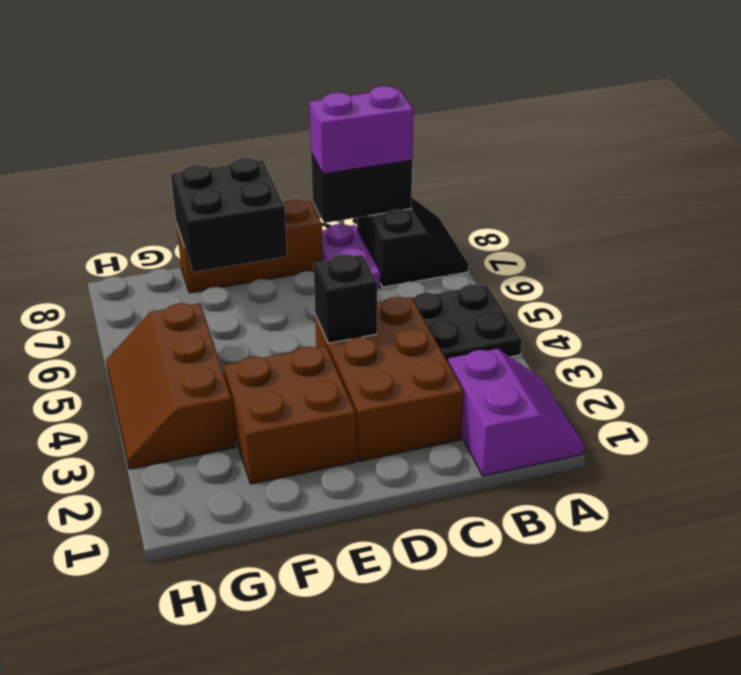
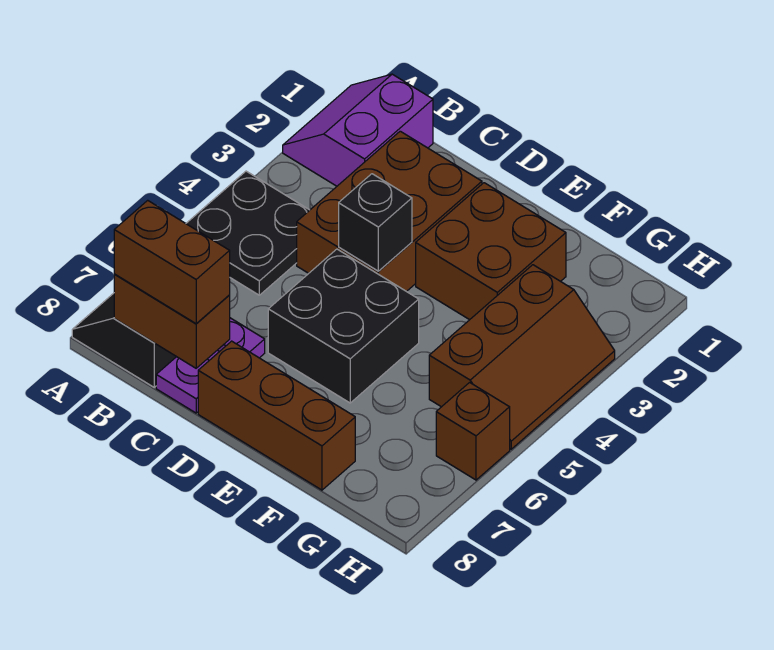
black brick B8:C8 level 2 -> brown brick B8:C8 level 2
purple brick B8:C8 level 3 -> brown brick B8:C8 level 3
black brick E7:F8 level 2 -> black brick D5:E6 level 1
none -> brown brick H6 level 1

